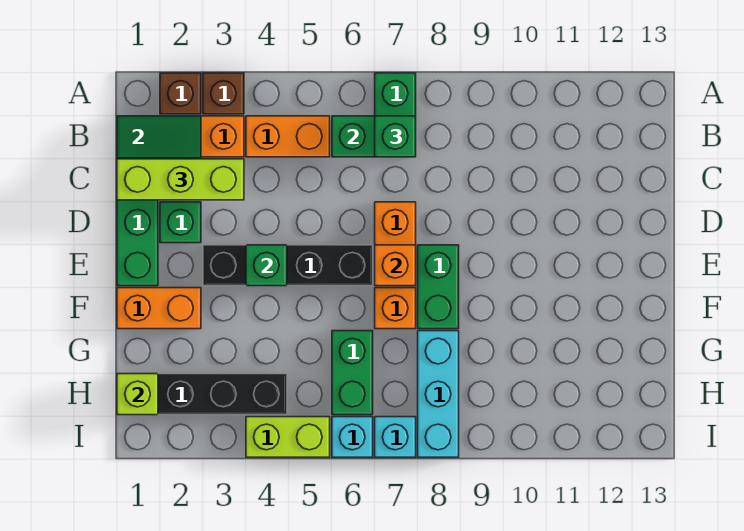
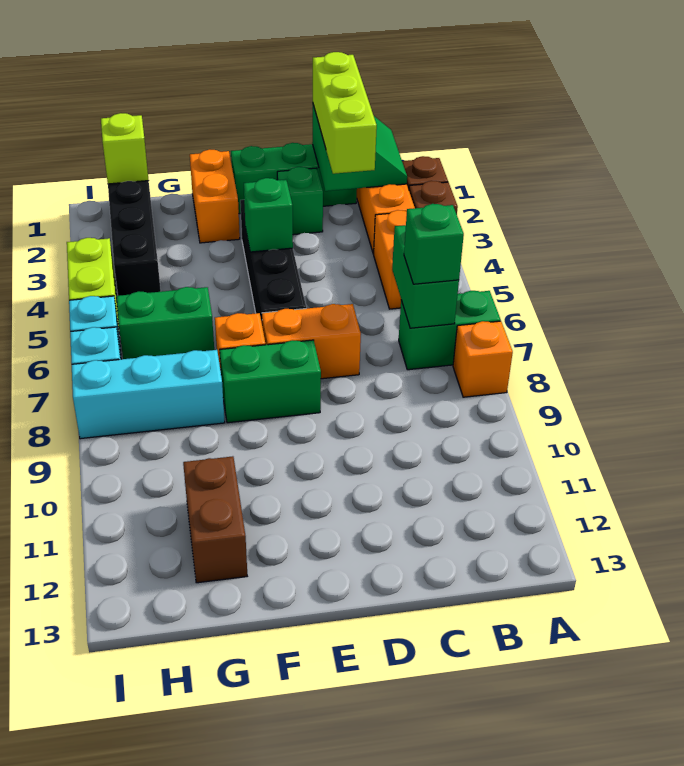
orange brick E7 level 2 -> orange brick A8 level 1
none -> brown brick G11:G12 level 1

